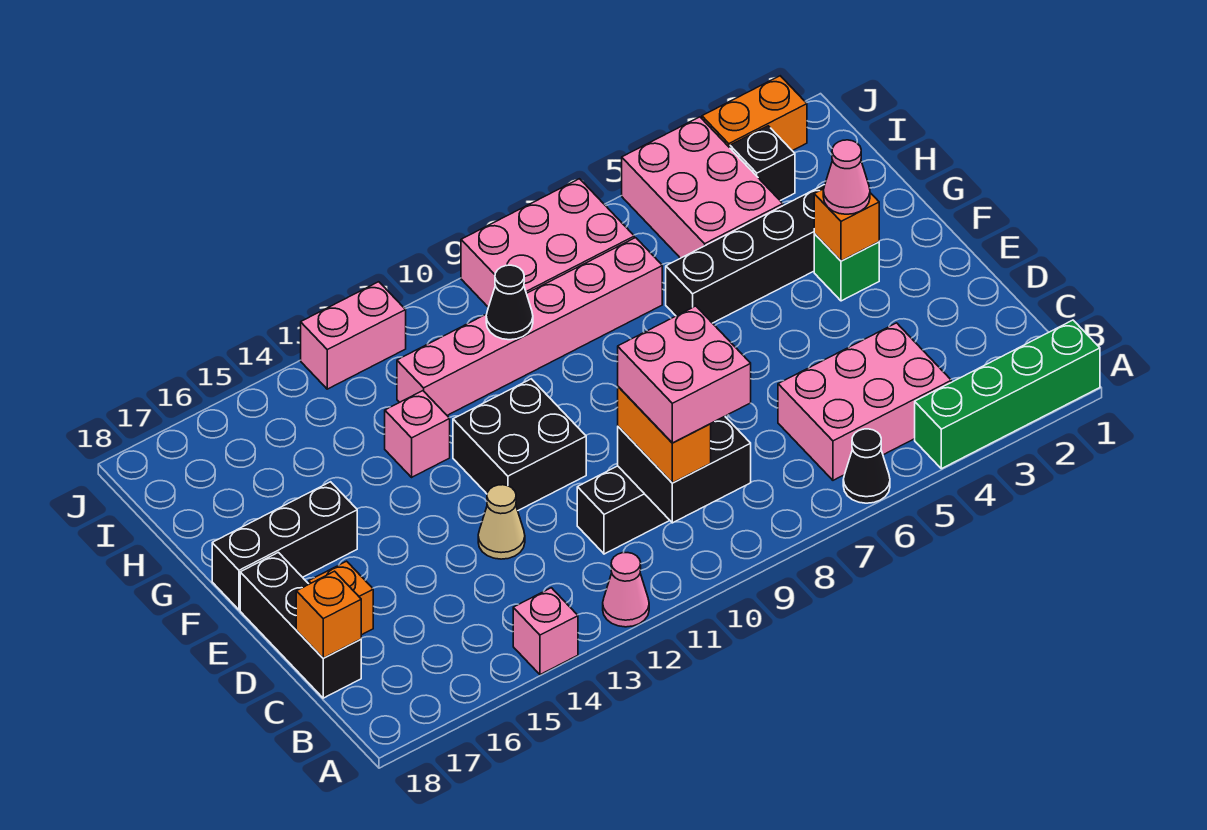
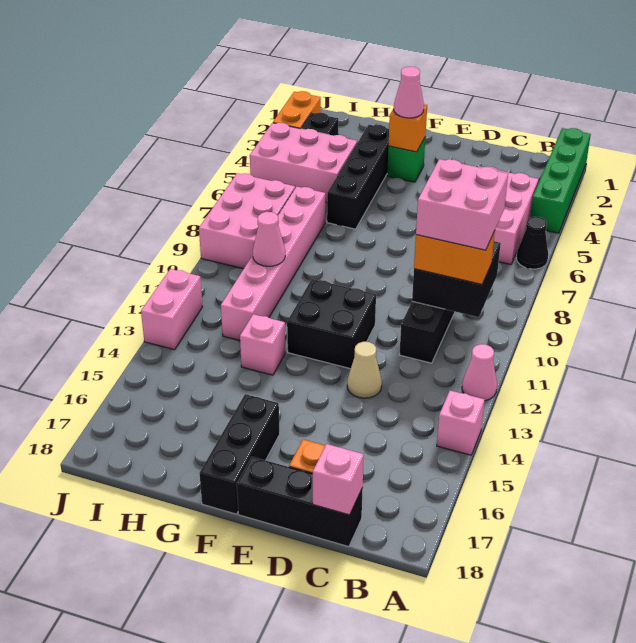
orange brick C18 level 2 -> pink brick C18 level 2
black cone H10 level 2 -> pink cone H10 level 2

